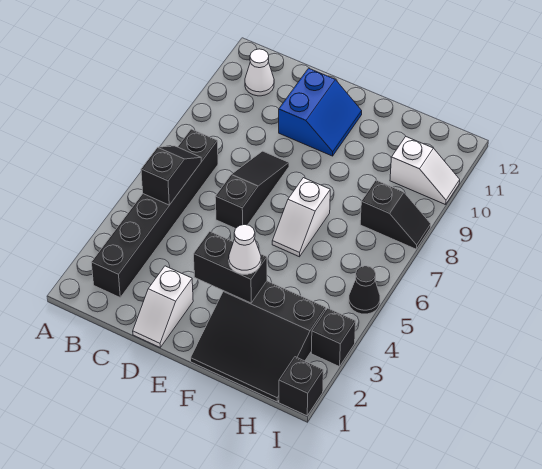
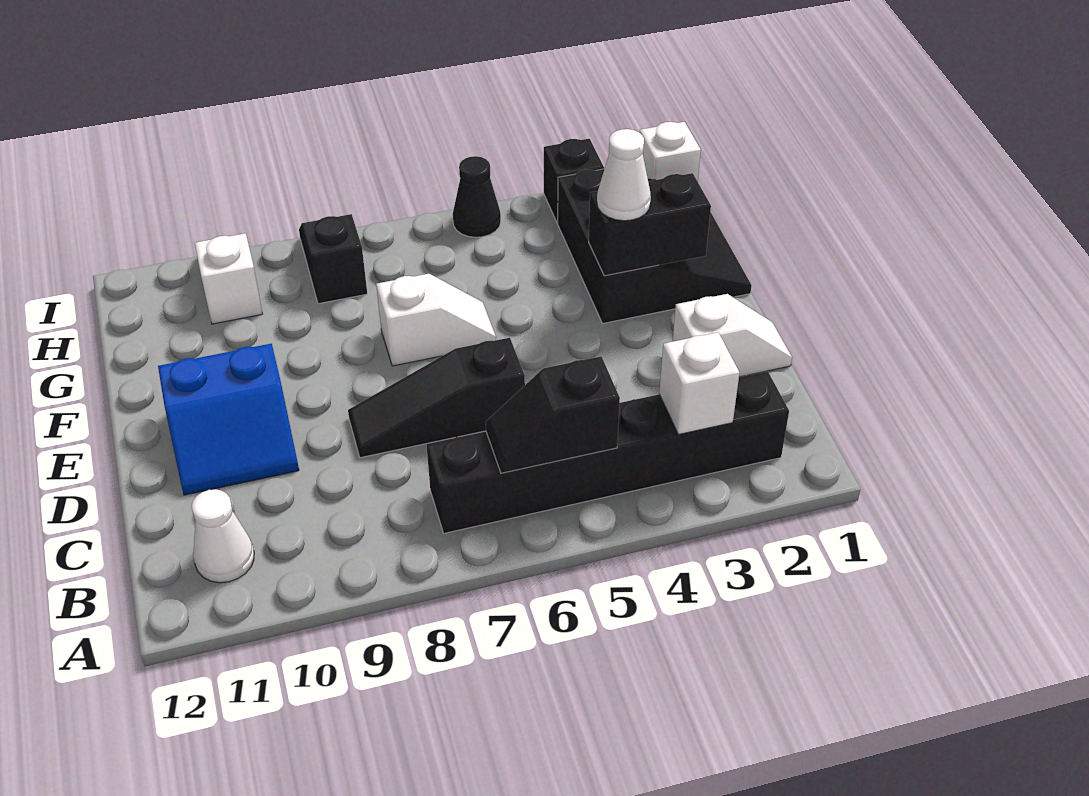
none -> white brick B3 level 2
blue slope D10:E11 level 1 top D -> blue slope D10:E11 level 1 top E
black brick E3:F3 level 2 -> black brick F2:F3 level 2
black brick I1 level 1 -> white brick I1 level 1

